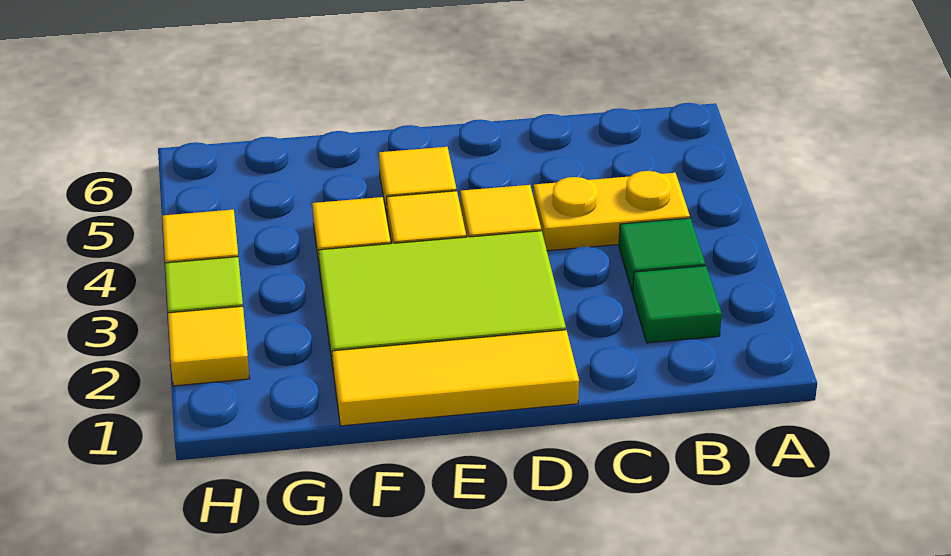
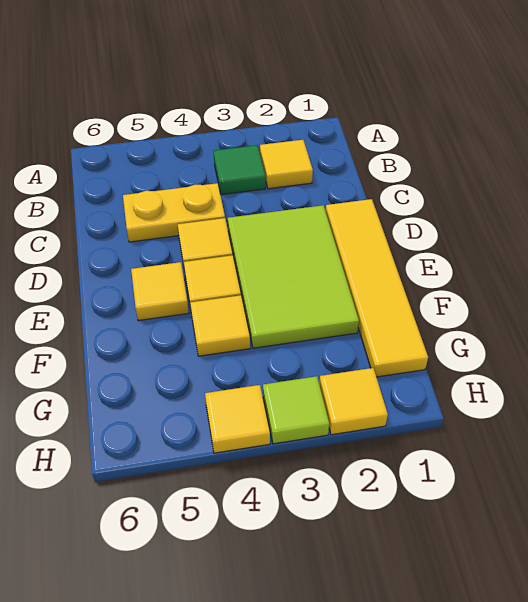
green tile B2 level 1 -> yellow tile B2 level 1
yellow plate B4:C4 level 1 -> yellow plate C4:C5 level 1
yellow tile D1:F1 level 1 -> yellow tile D1:G1 level 1

